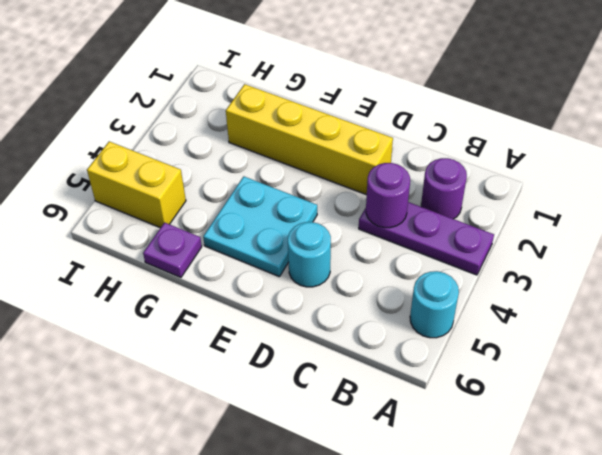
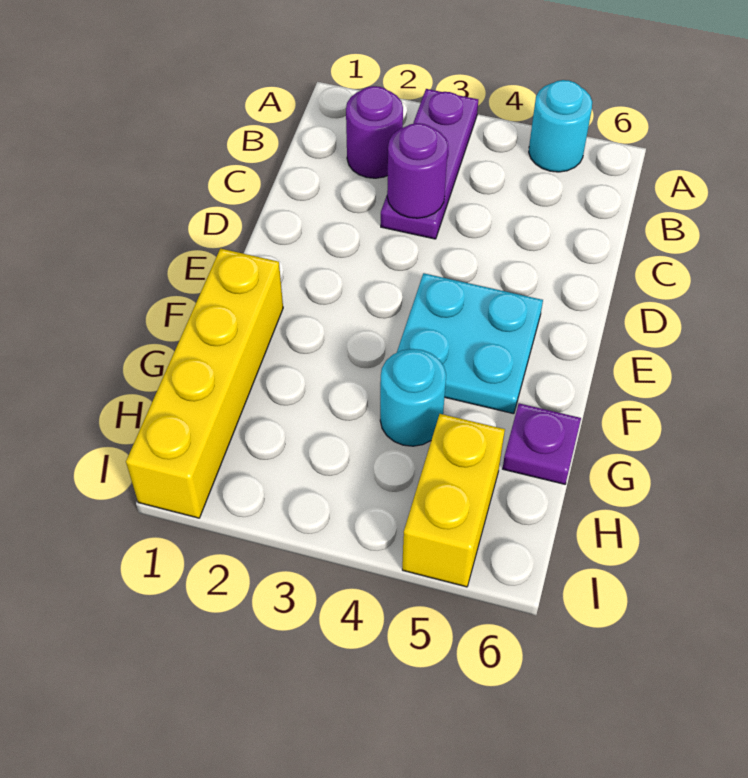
yellow brick D2:G2 level 1 -> yellow brick F1:I1 level 1
cyan round brick D5 level 1 -> cyan round brick G4 level 1

